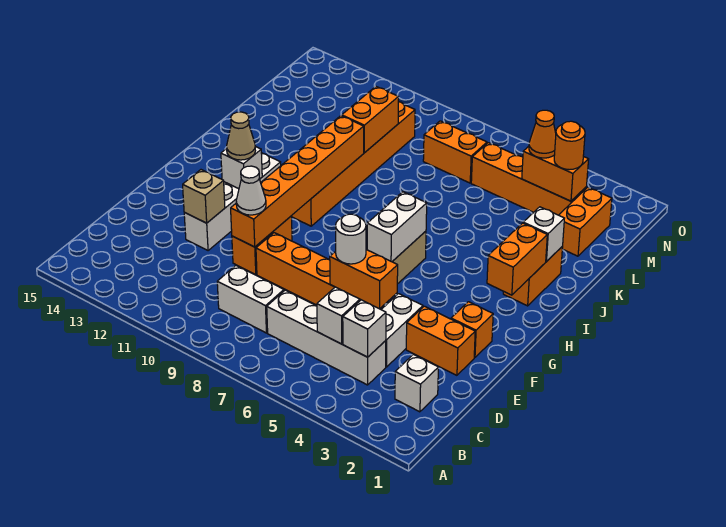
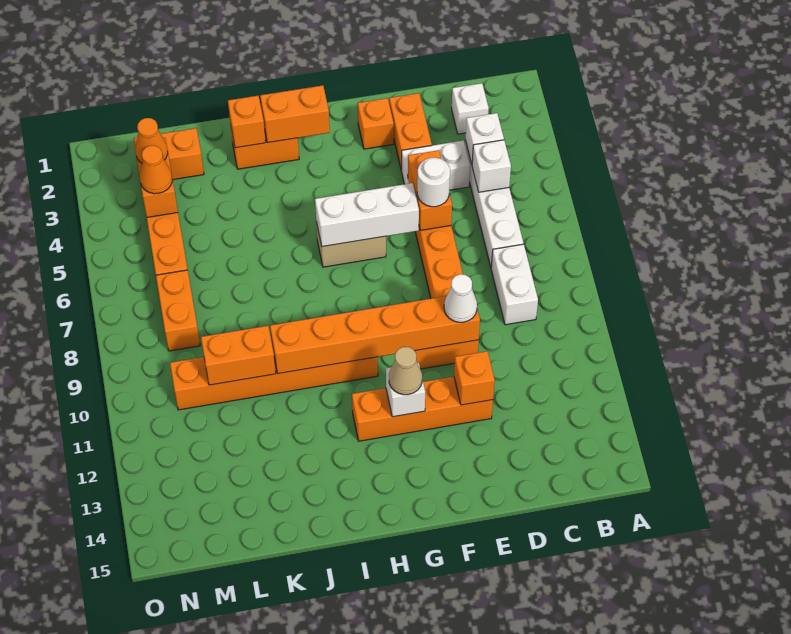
white brick E12:H12 level 1 -> orange brick E12:H12 level 1
tan brick E12 level 2 -> orange brick E12 level 2
white brick G6:H6 level 2 -> white brick F6:H6 level 2
white brick J2 level 2 -> orange brick J2 level 2
orange round brick M3 level 3 -> orange cone M3 level 3

